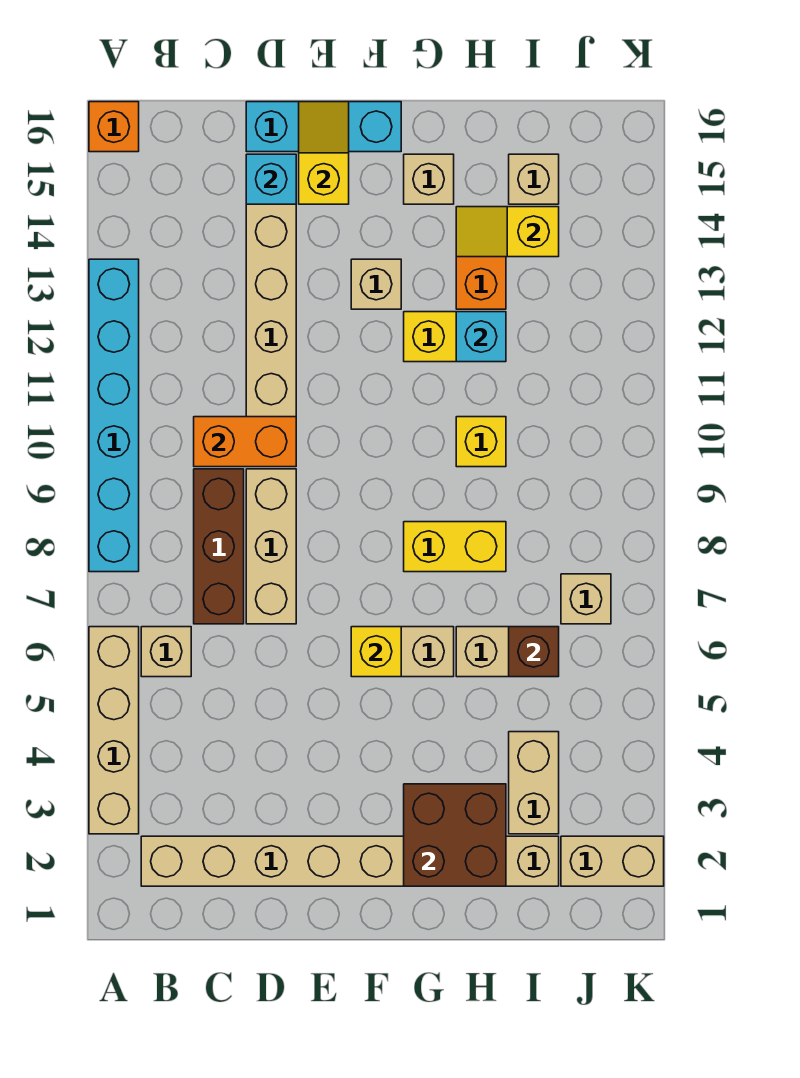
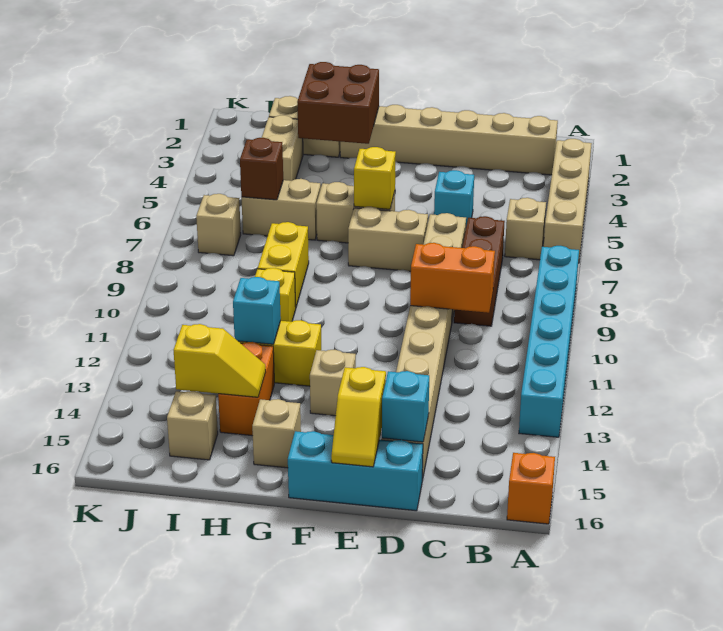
none -> cyan brick D5 level 1
yellow brick G8:H8 level 1 -> yellow brick H8:H9 level 1
tan brick J2:K2 level 1 -> tan brick E7:F7 level 1

